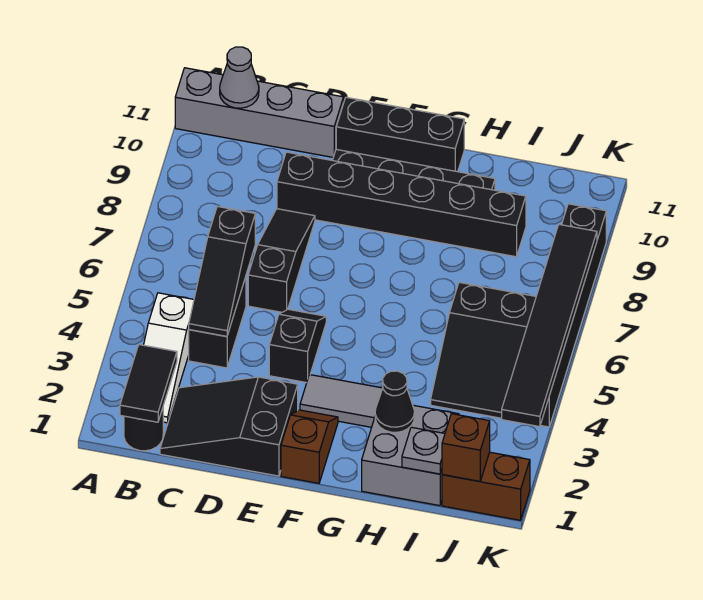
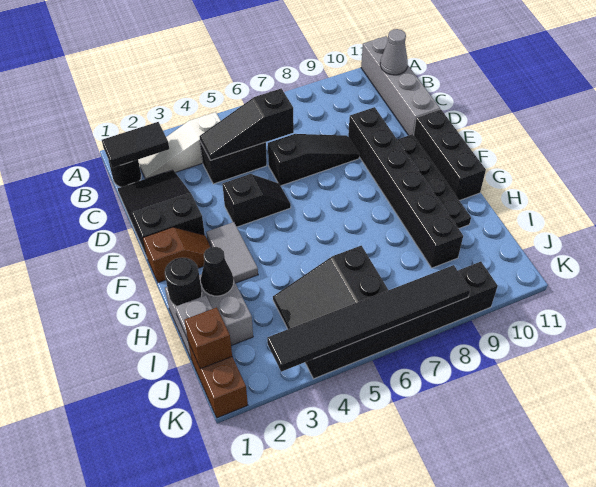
none -> black round brick H1 level 2

